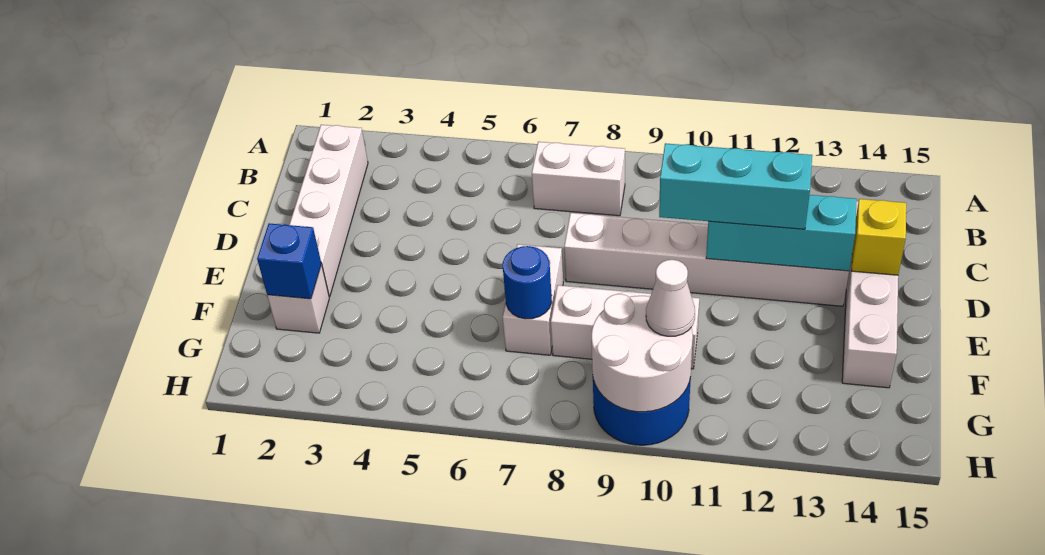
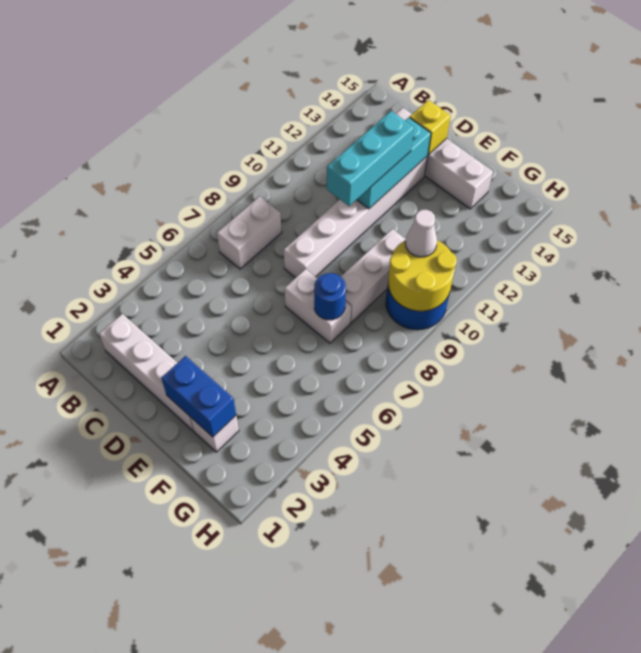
blue brick F2 level 2 -> blue brick E2:F2 level 2
white round brick G9:H10 level 2 -> yellow round brick G9:H10 level 2

